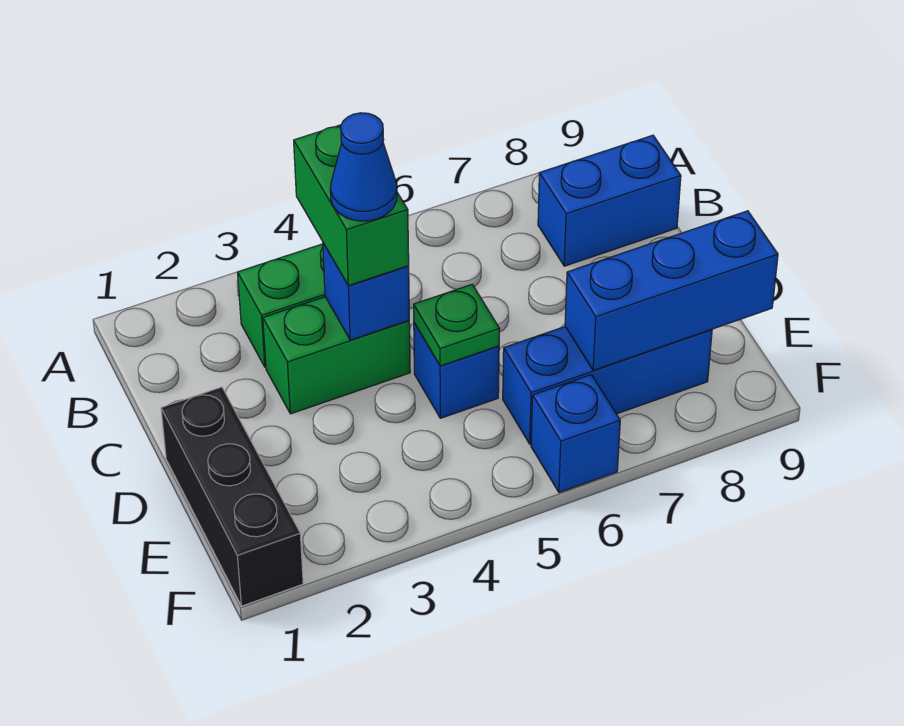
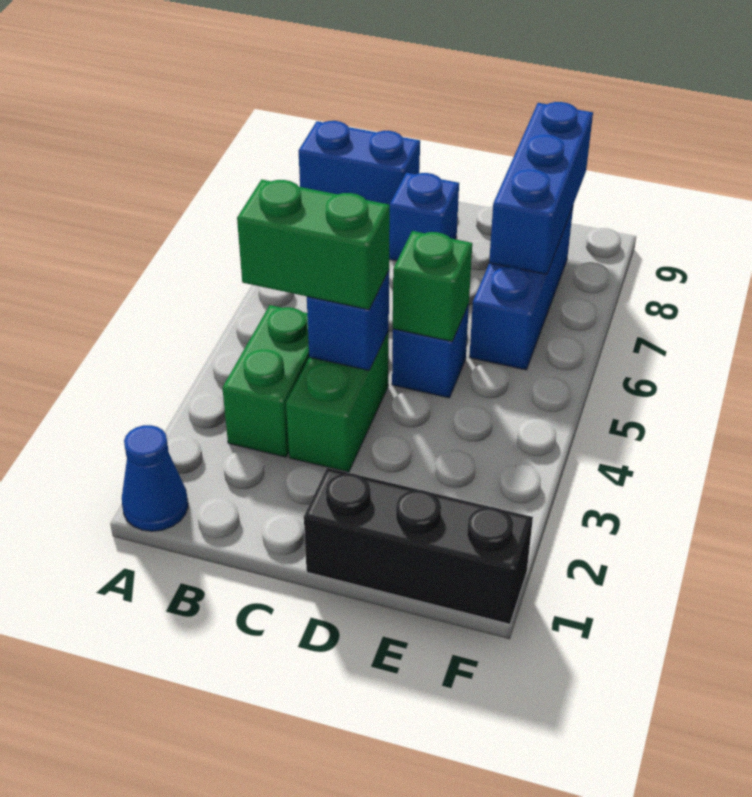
blue brick B8:B9 level 1 -> blue brick A9:B9 level 1
blue cone C4 level 4 -> blue cone A1 level 1
green plate D5 level 2 -> green brick D5 level 2
blue brick F6 level 1 -> blue brick C8 level 1

